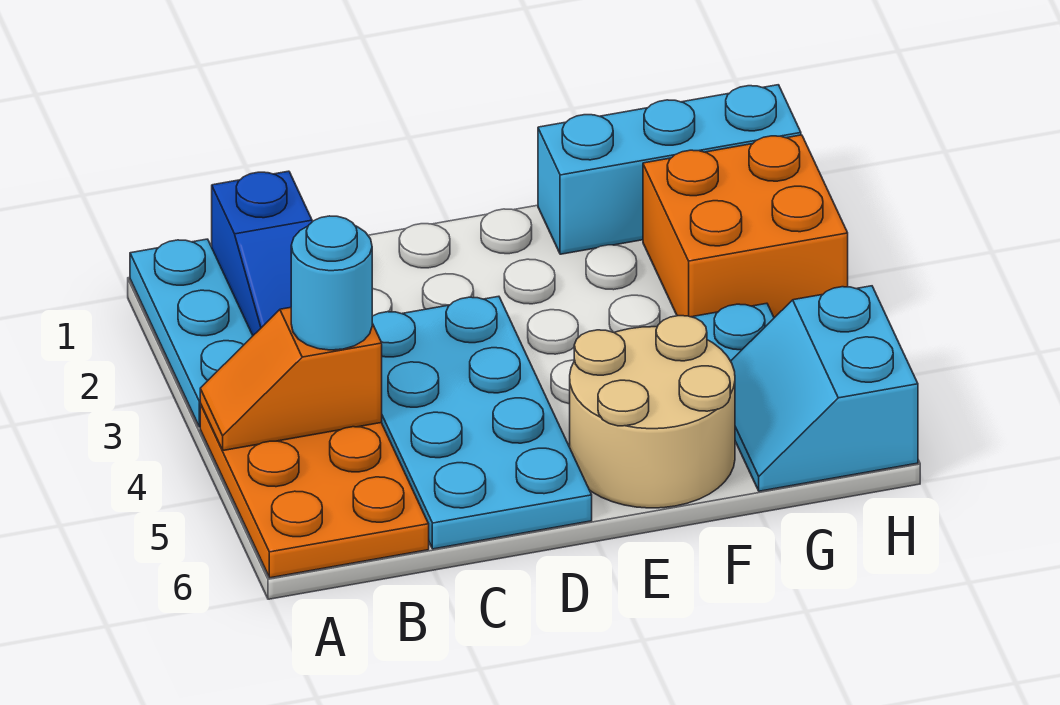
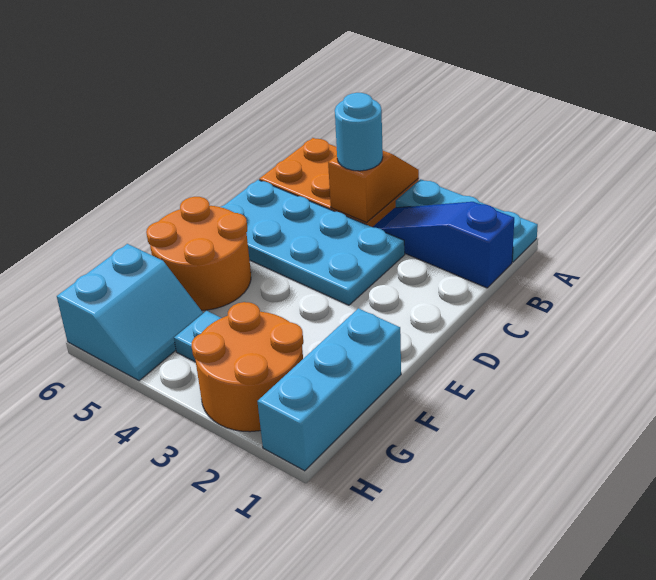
tan round brick E5:F6 level 1 -> orange round brick E5:F6 level 1
orange brick G2:H3 level 1 -> orange round brick G2:H3 level 1
cyan slope G5:H6 level 1 top H -> cyan slope G5:H6 level 1 top 6

